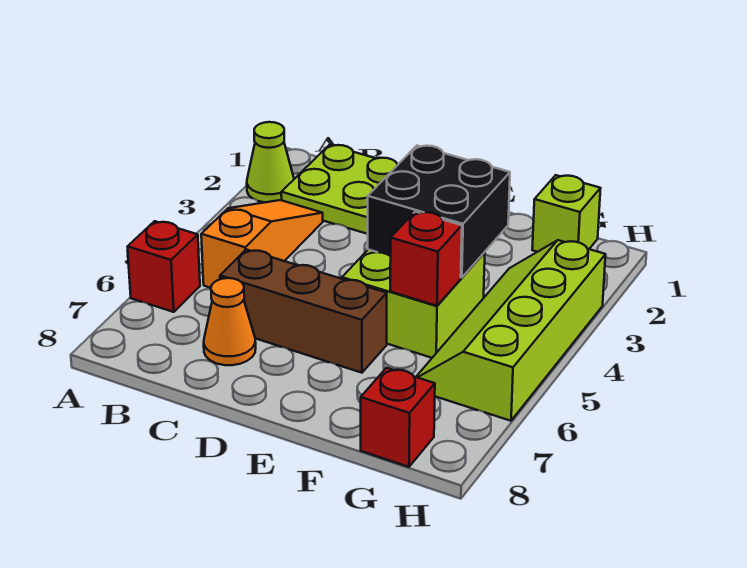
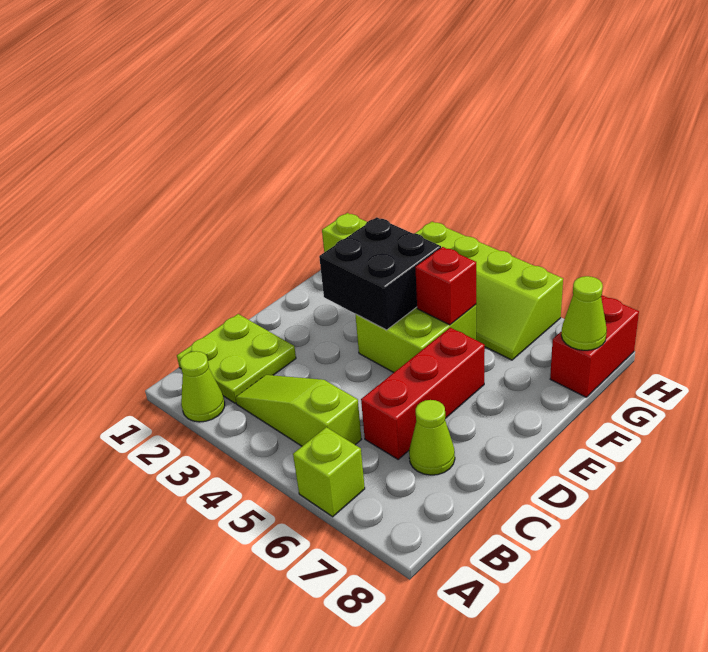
red brick A6 level 1 -> lime brick A6 level 1
orange slope B3:B5 level 1 top 5 -> lime slope B3:B5 level 1 top 5
brown brick C6:E6 level 1 -> red brick C6:E6 level 1
orange cone C7 level 1 -> lime cone C7 level 1
red brick G8 level 1 -> red brick G8:H8 level 1
none -> lime cone G8 level 2

